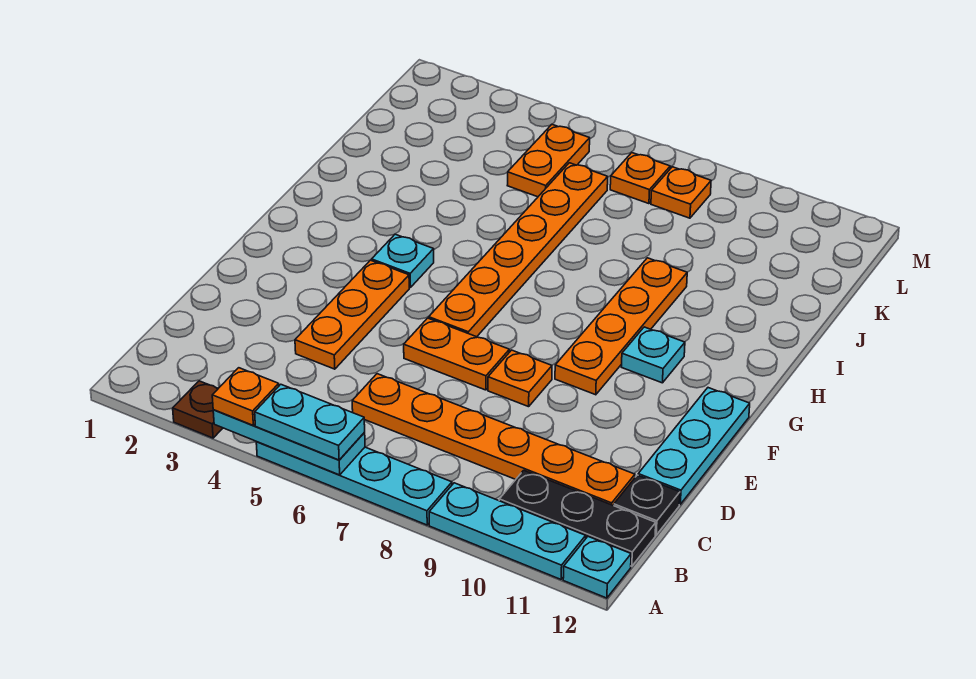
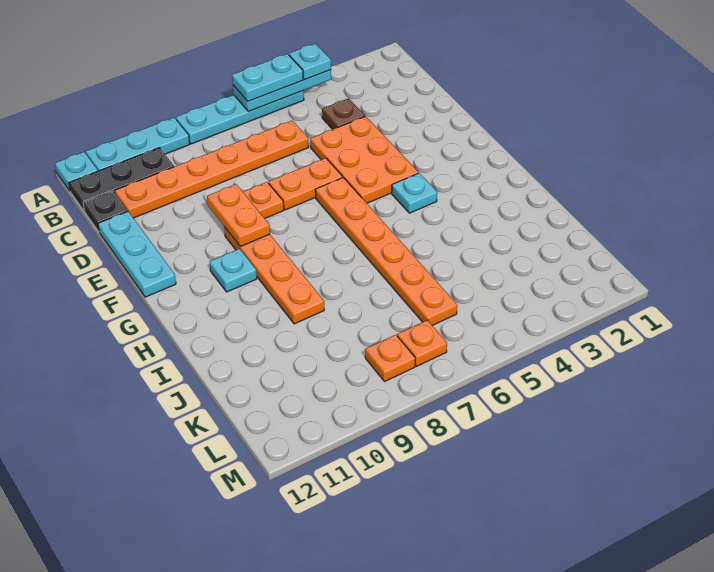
brown plate A3 level 1 -> brown plate C4 level 1
orange plate A4 level 3 -> cyan plate A4 level 3
orange plate D4:F4 level 1 -> orange plate D4:F5 level 1
orange plate K5:L5 level 1 -> orange plate E9:F9 level 2

